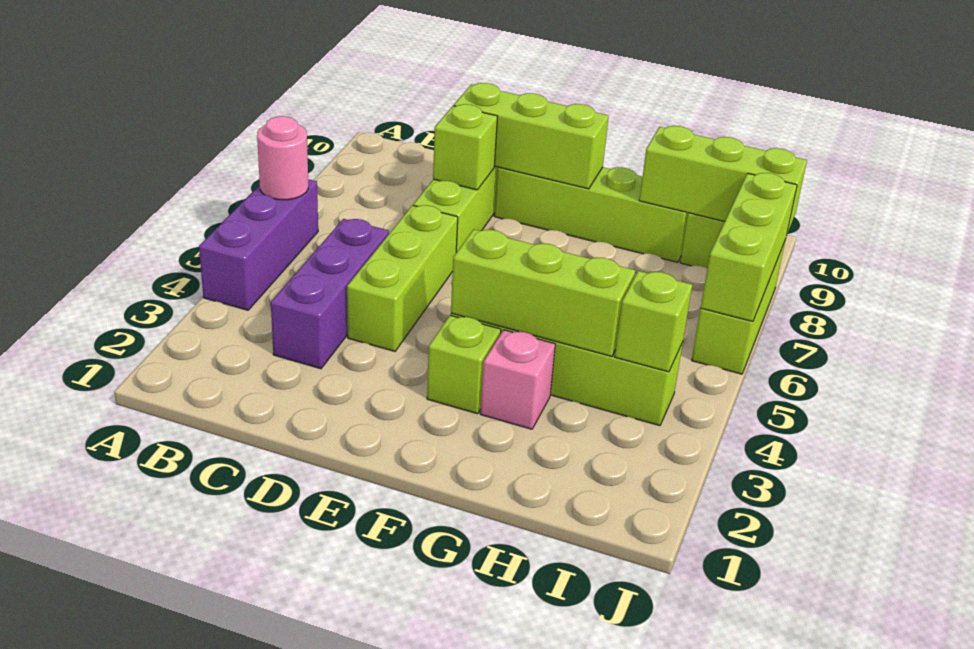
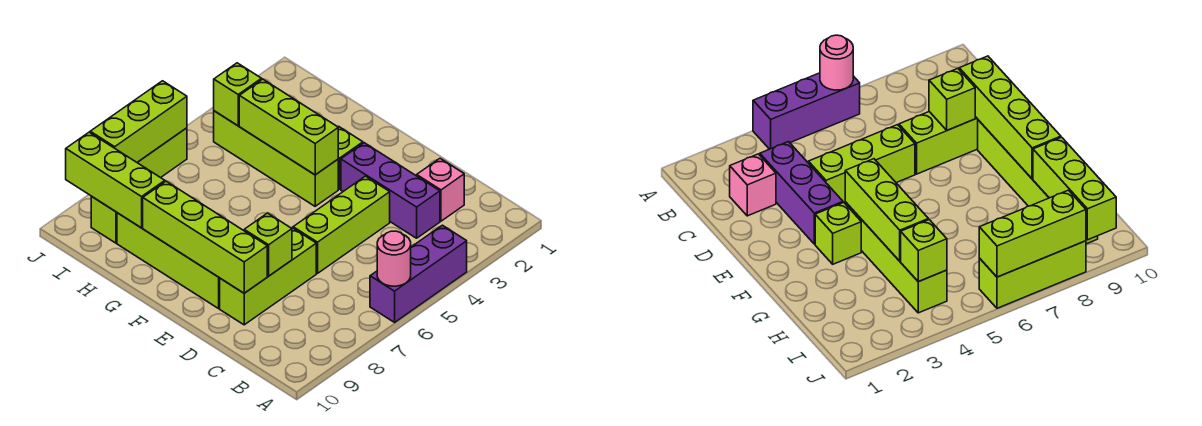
purple brick C3:C5 level 1 -> purple brick C3:E3 level 1
lime brick D9:F9 level 2 -> lime brick D9:G9 level 2
pink brick G3 level 1 -> pink brick C2 level 1

